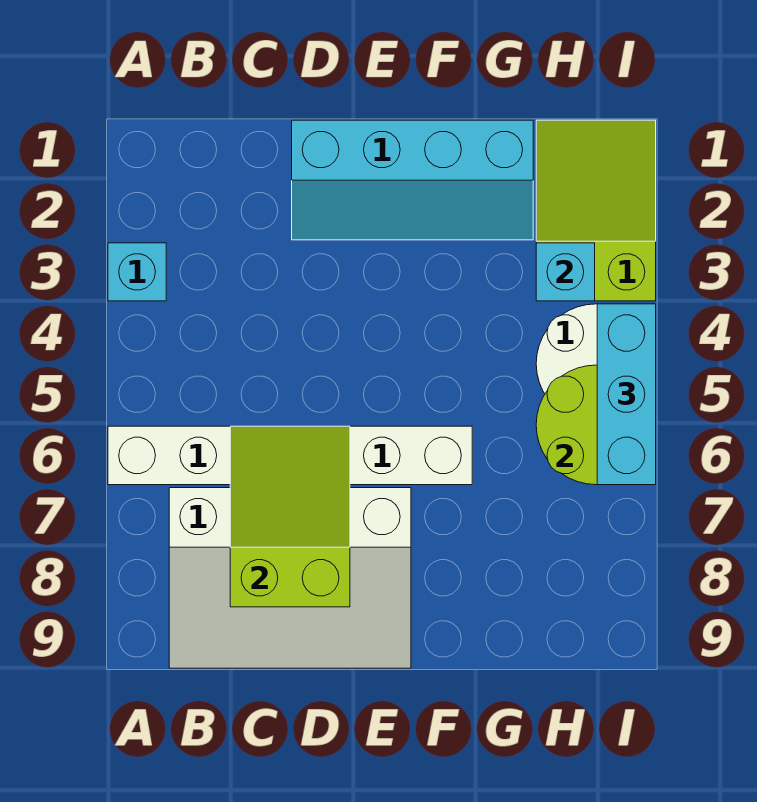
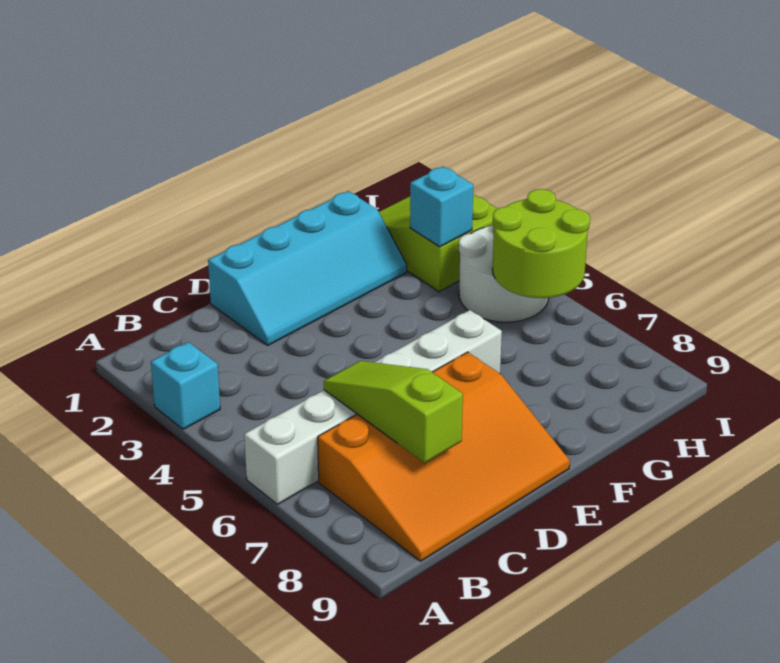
white slope B7:E9 level 1 top 7 -> orange slope B7:E9 level 1 top 7
lime slope C6:D8 level 2 top 8 -> lime slope C6:C8 level 2 top 8
cyan brick I4:I6 level 3 -> none

